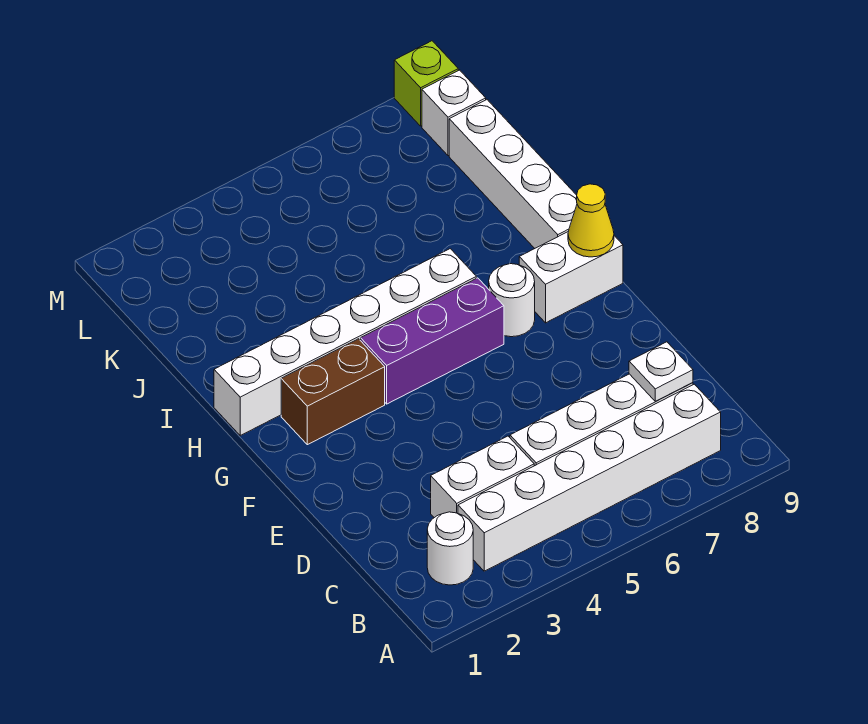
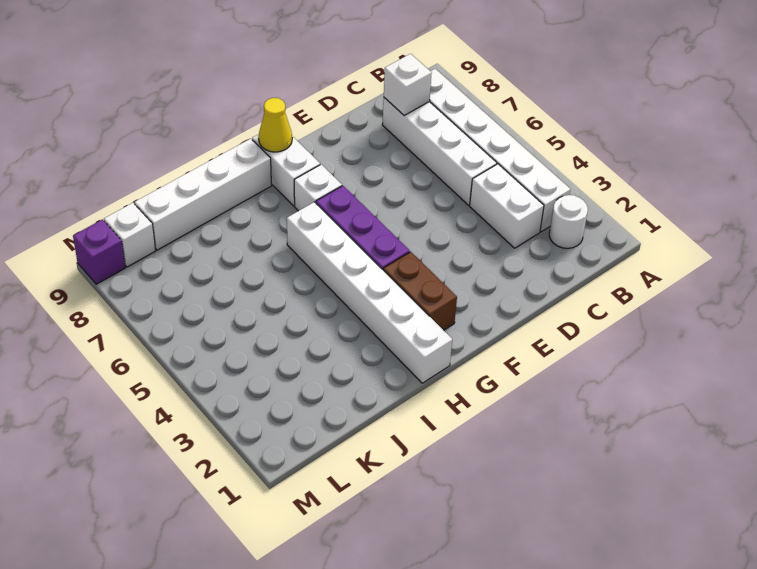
white plate C8 level 2 -> white brick C8 level 2
white round brick G7 level 1 -> white brick G7 level 1
lime brick M9 level 1 -> purple brick M9 level 1

